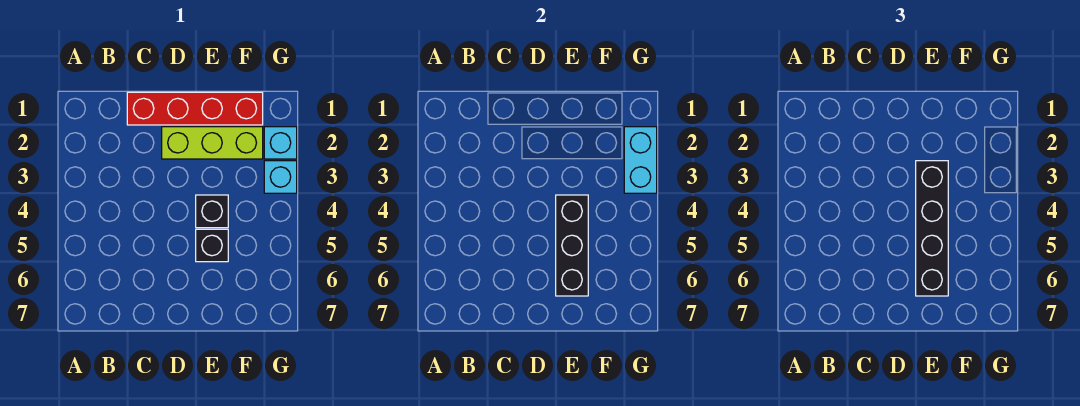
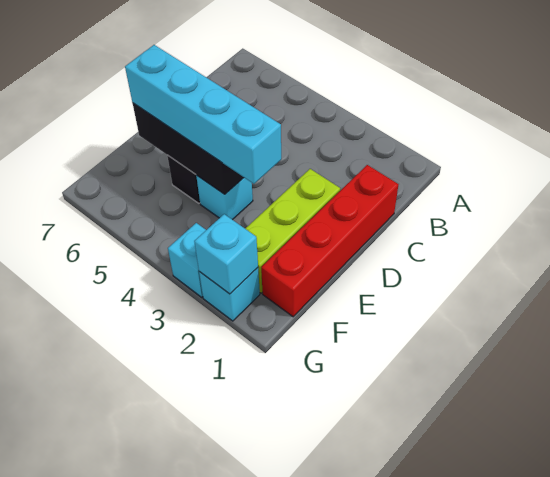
black brick E3:E6 level 3 -> cyan brick E3:E6 level 3
black brick E4 level 1 -> cyan brick E4 level 1
cyan brick G2:G3 level 2 -> cyan brick G2 level 2

